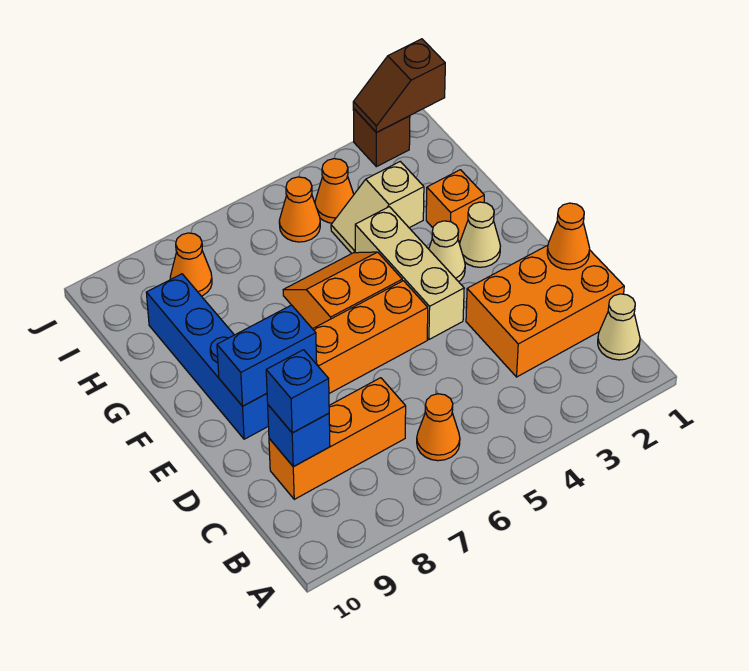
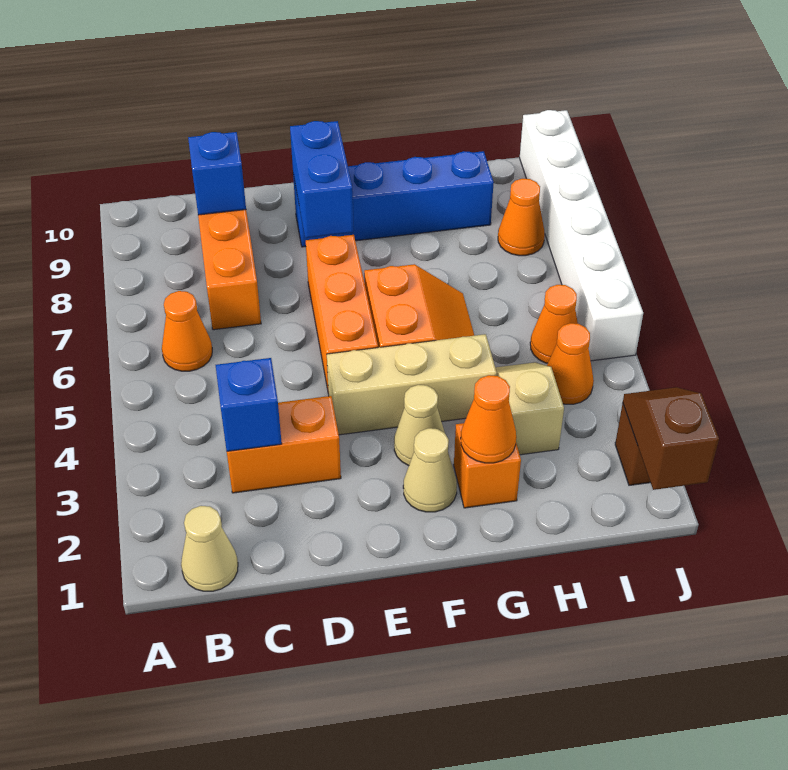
orange brick C1:D3 level 1 -> orange brick C3:D3 level 1
blue brick C9 level 3 -> blue brick C3 level 2
orange cone D1 level 2 -> orange cone G2 level 2
none -> white brick J5:J10 level 1

